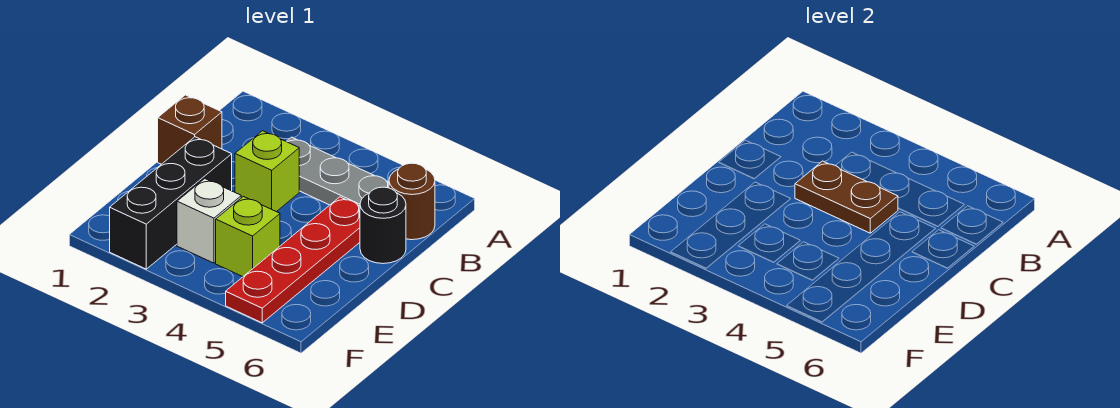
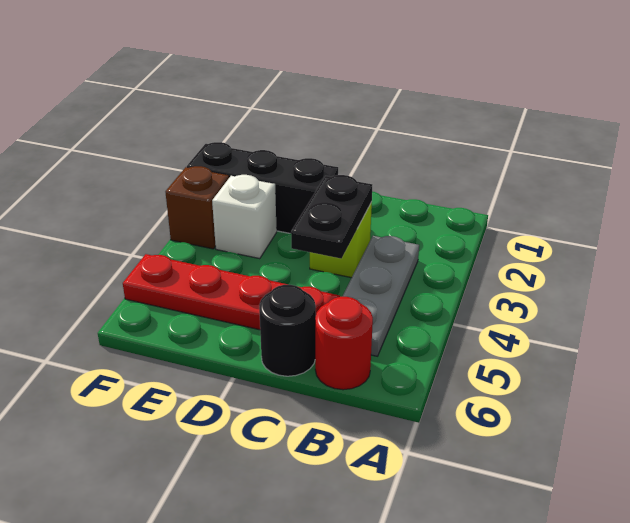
brown round brick B6 level 1 -> red round brick B6 level 1
brown brick C1 level 1 -> brown brick F3 level 1
brown plate C3:C4 level 2 -> black plate C3:C4 level 2
lime brick E4 level 1 -> none

